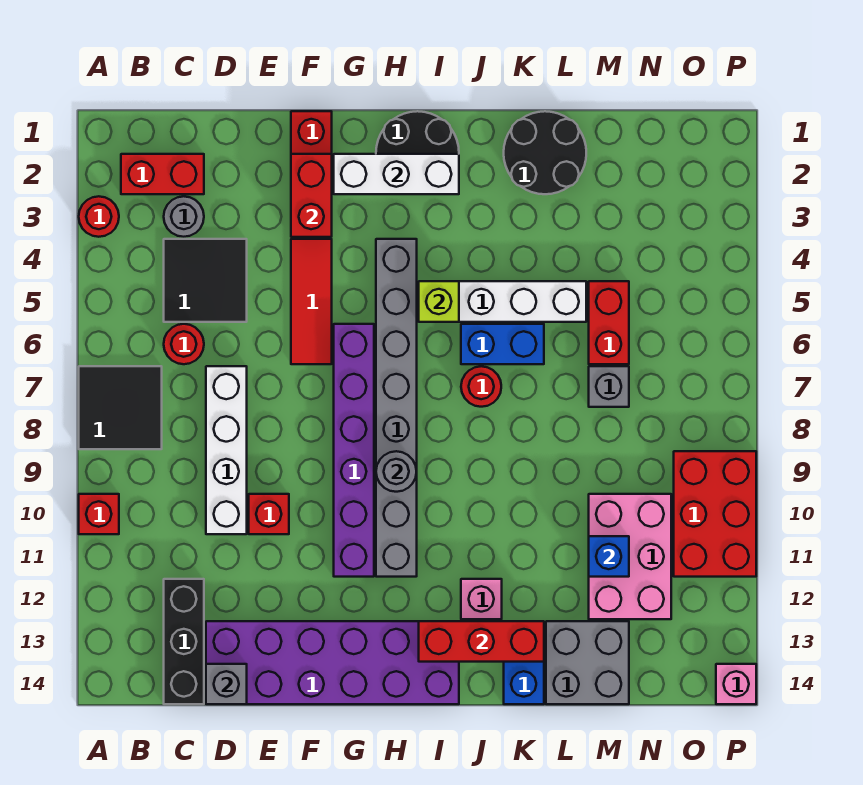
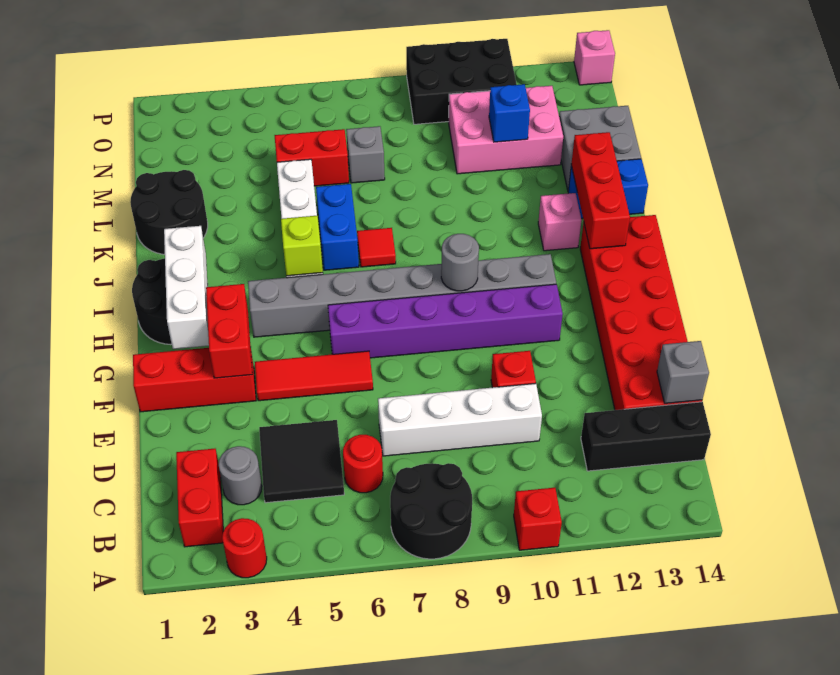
black tile A7:B8 level 1 -> black round brick A7:B8 level 1
purple brick D13:I14 level 1 -> red brick D13:I14 level 1
red brick F2:F3 level 2 -> red brick F3:G3 level 2
red round brick J7 level 1 -> red tile J7 level 1
red brick O9:P11 level 1 -> black brick O9:P11 level 1

